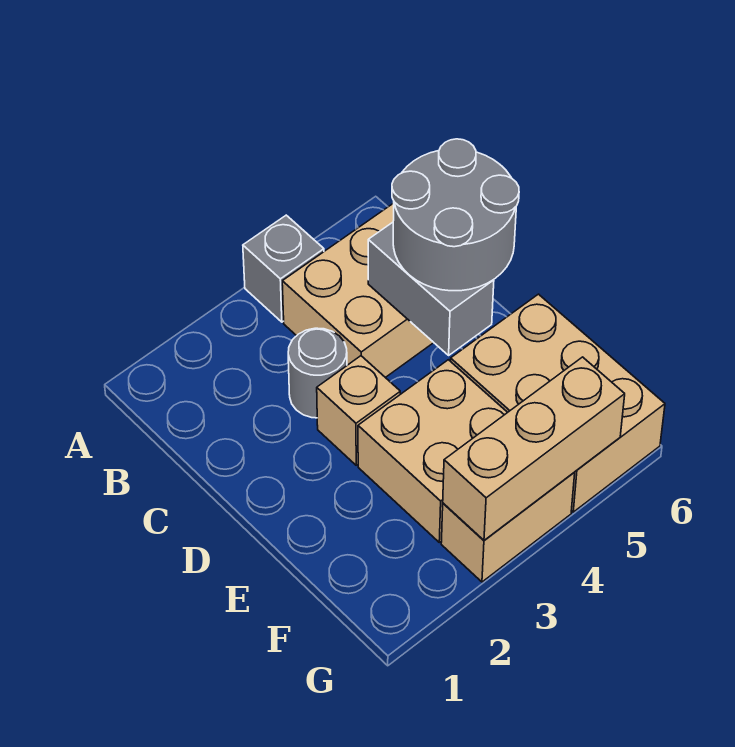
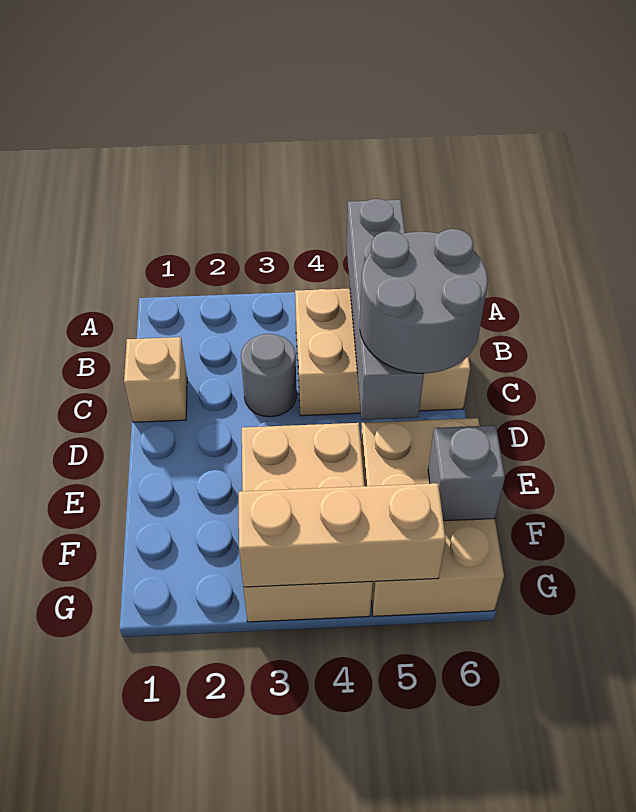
grey brick A4 level 1 -> grey brick F6 level 2
grey brick C5:D5 level 2 -> grey brick A5:D5 level 2
tan brick D3 level 1 -> tan brick C1 level 1

